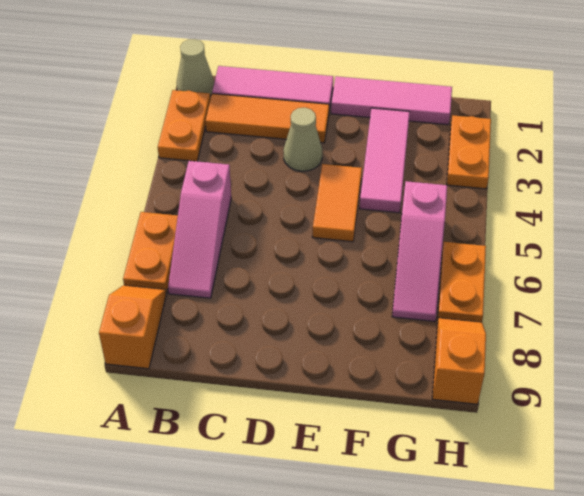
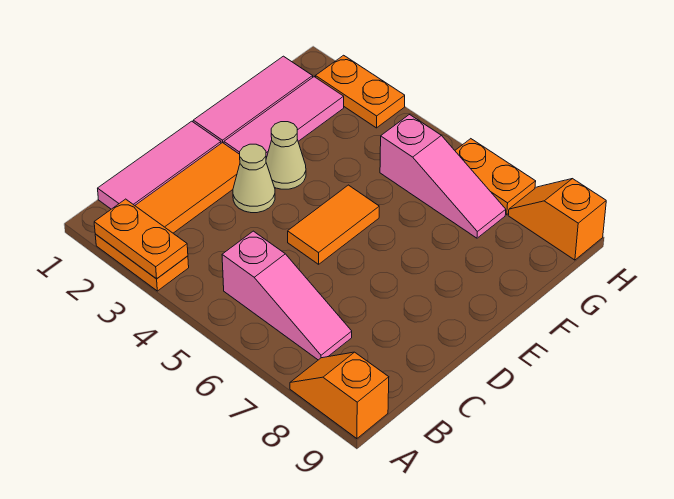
tan cone A1 level 1 -> tan cone E3 level 1
orange plate A6:A7 level 1 -> orange plate A2:A3 level 2
orange tile E4:E5 level 1 -> orange tile D5:E5 level 1
pink tile F2:F4 level 1 -> pink tile E2:G2 level 1

